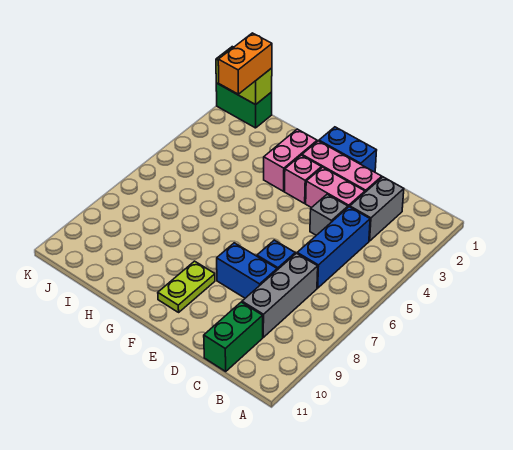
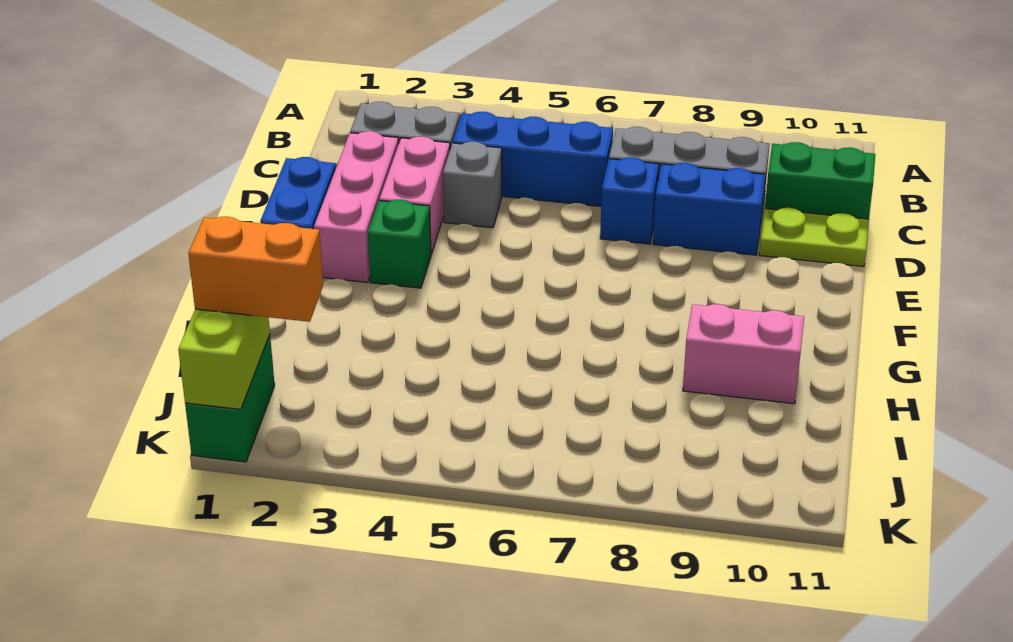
blue brick D8:E8 level 1 -> blue brick D8:D9 level 1
pink brick F3 level 1 -> green brick F3 level 1
lime plate F9:F10 level 1 -> lime plate D10:D11 level 1
pink brick G2:G3 level 1 -> pink brick H9:H10 level 1

